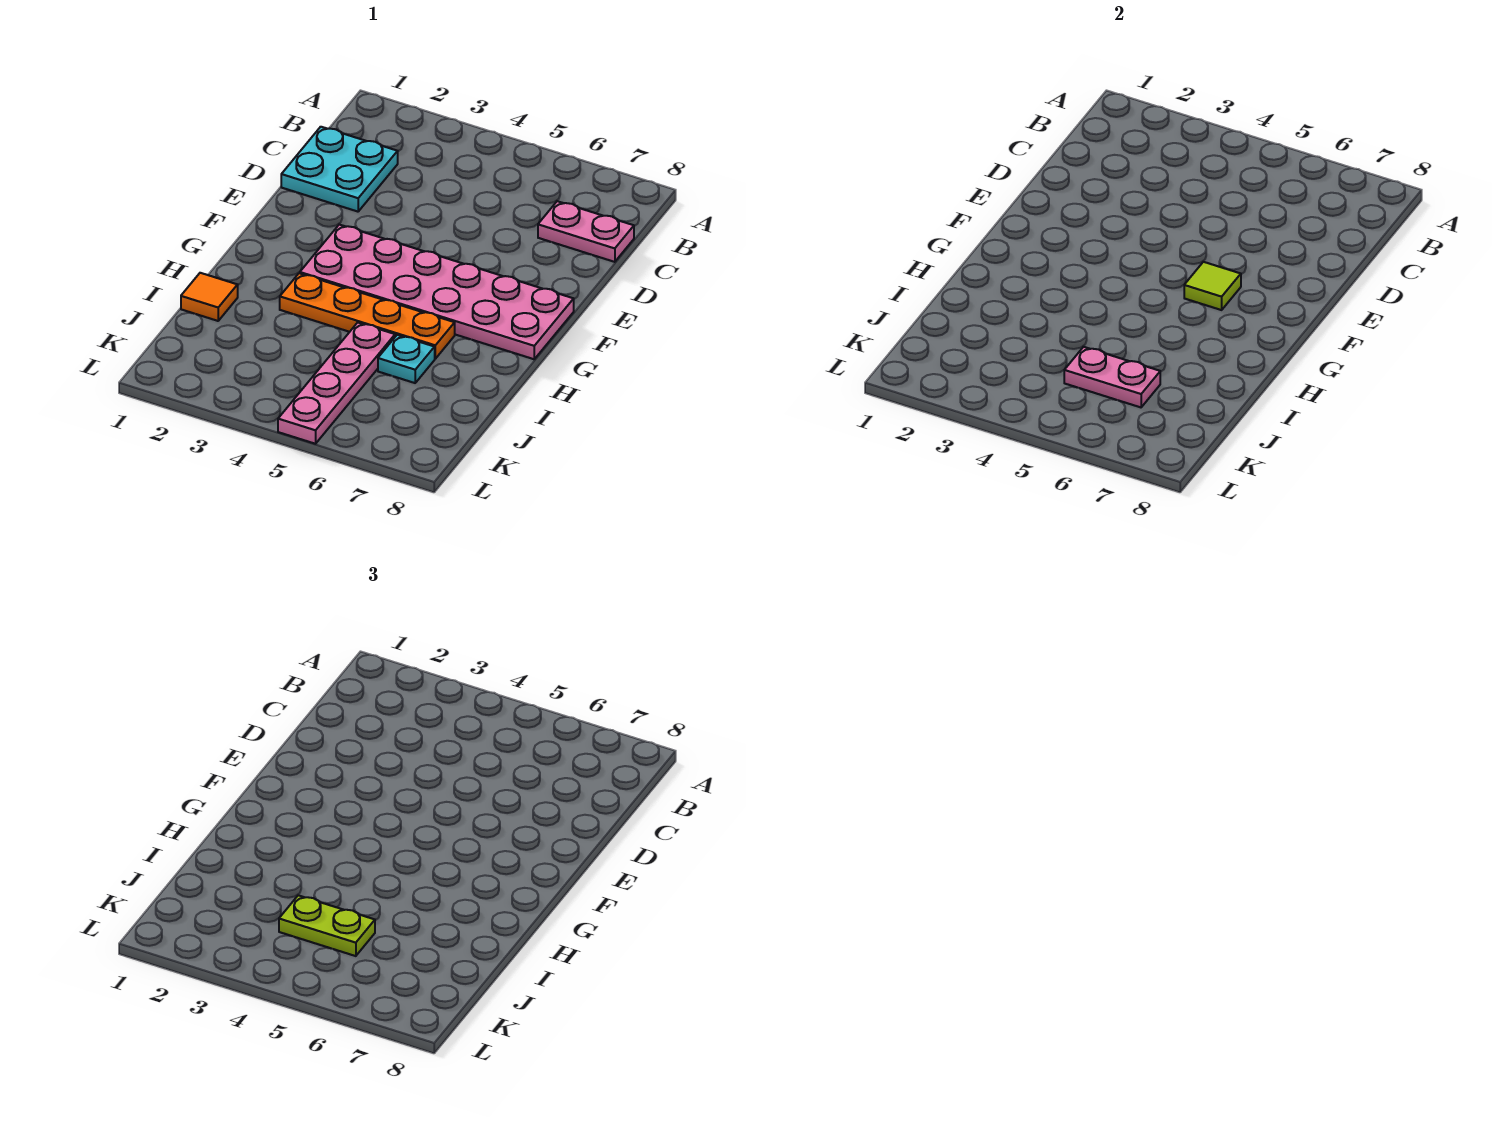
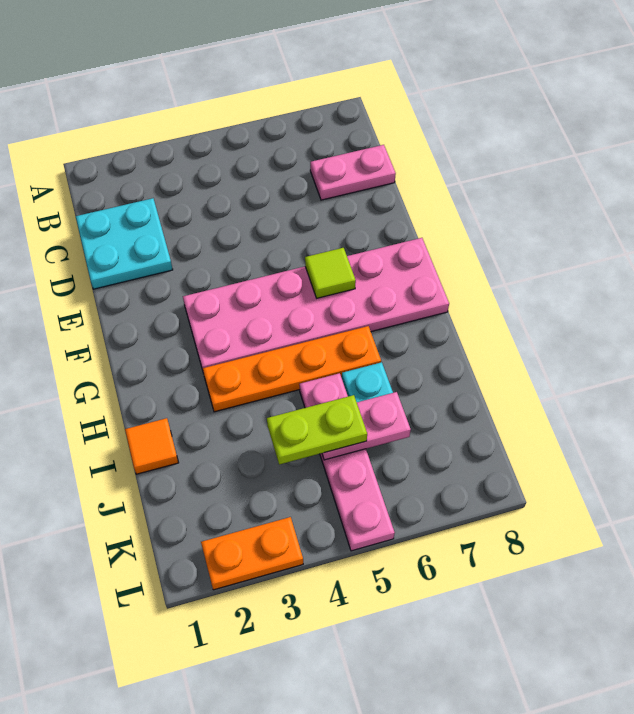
none -> orange plate L2:L3 level 1

